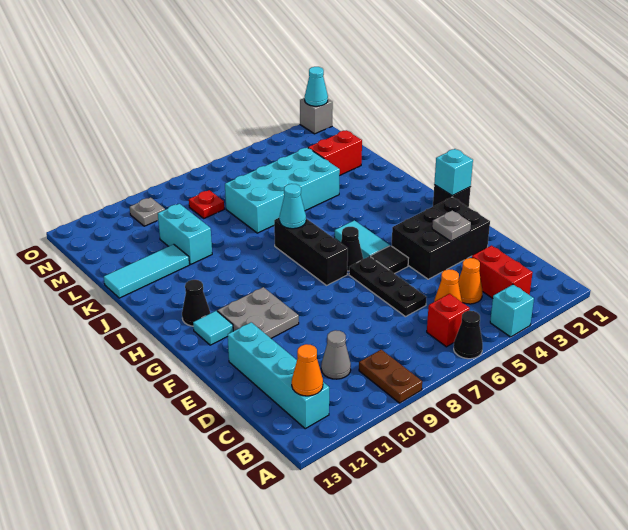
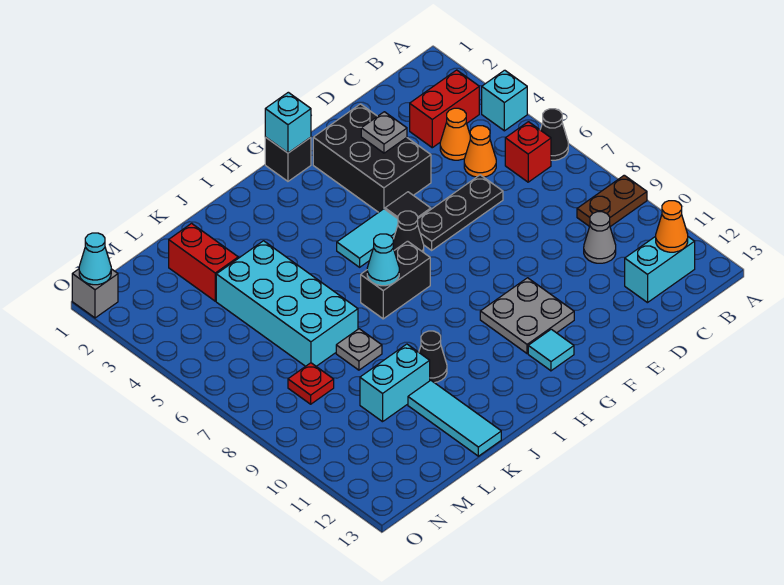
cyan brick B12:E12 level 1 -> cyan brick B12:C12 level 1
black brick G7:I7 level 1 -> black brick H7:I7 level 1
black cone H12 level 1 -> black cone J10 level 1
grey plate N10 level 1 -> grey plate K8 level 1

